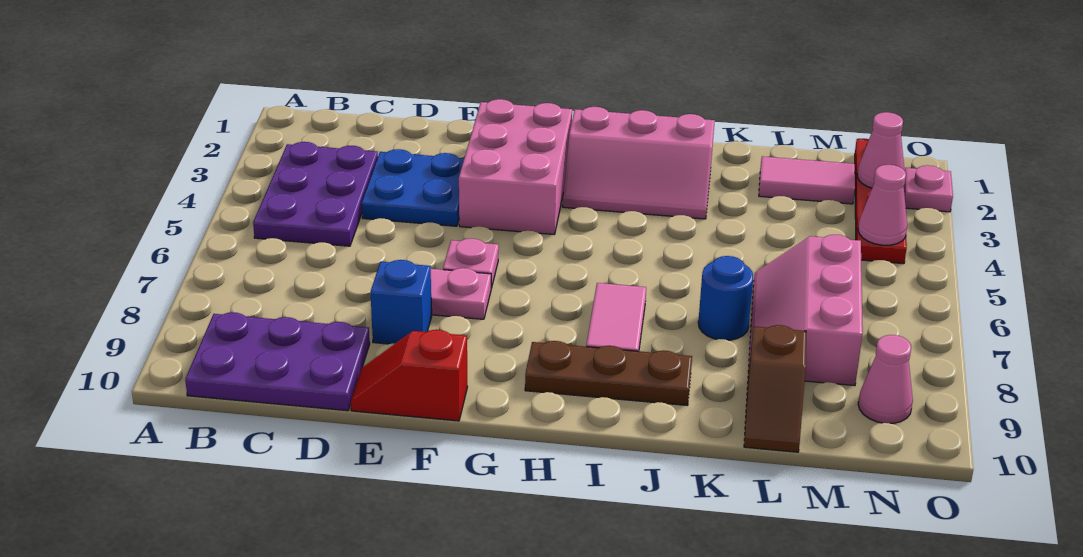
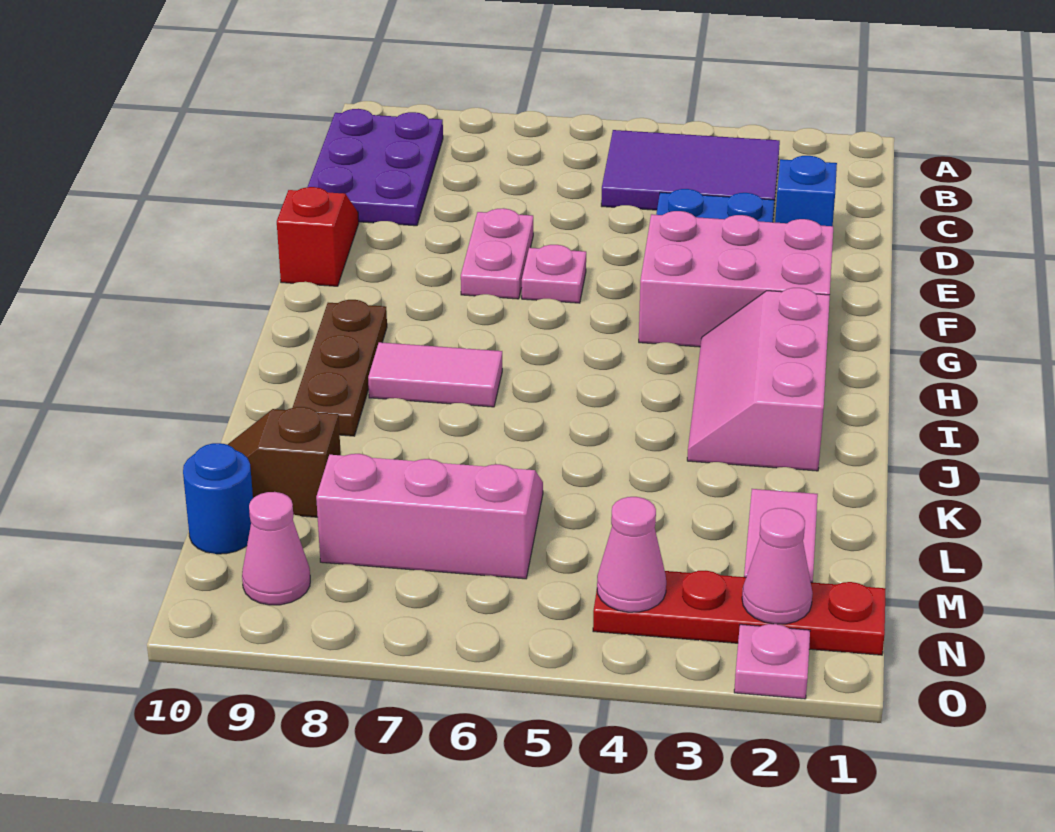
purple plate B3:C5 level 1 -> purple tile B3:C5 level 1
blue brick E8 level 1 -> blue brick D2 level 1
blue round brick K7 level 1 -> blue round brick M10 level 1

